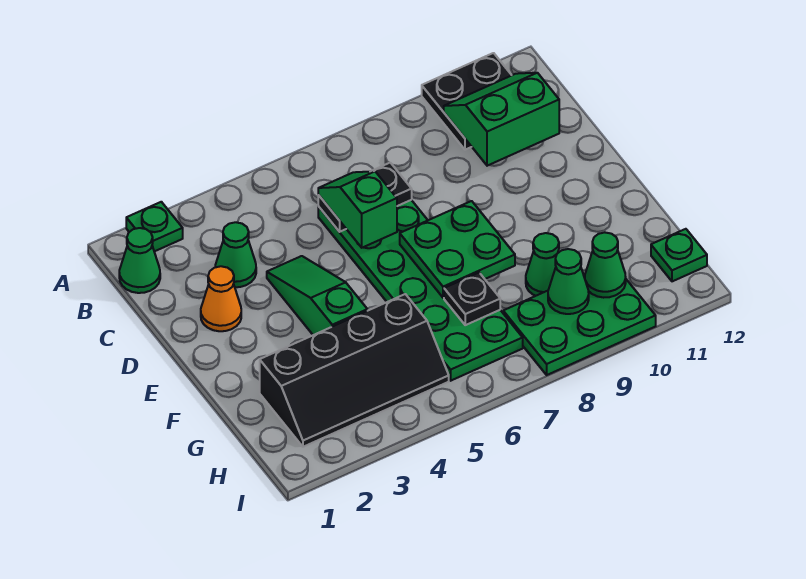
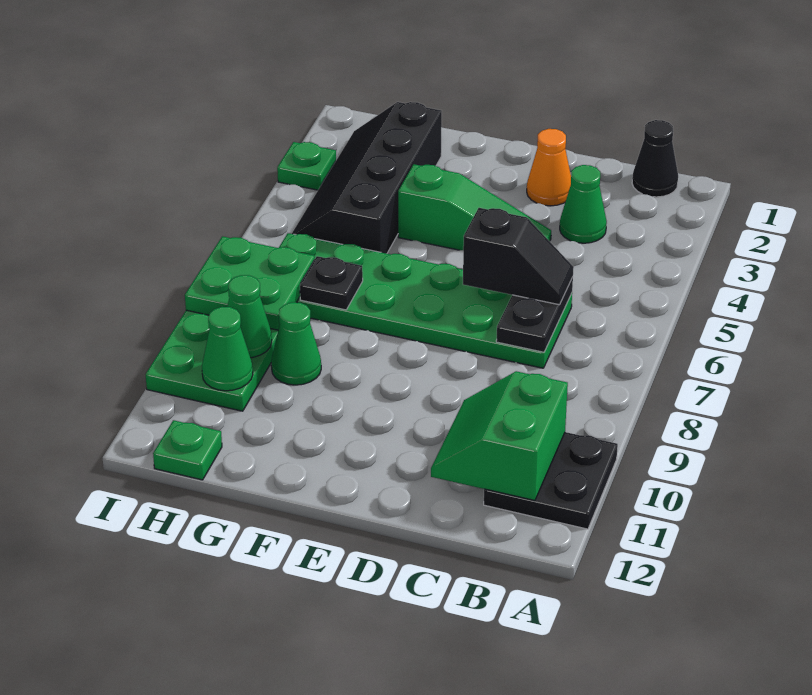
green plate A2 level 1 -> green plate I3 level 1
green cone B1 level 1 -> black cone B1 level 1
green slope B10:C11 level 2 top C -> green slope B10:C11 level 2 top B
green slope C6:D6 level 3 top D -> black slope C6:D6 level 3 top D
green plate E7:F8 level 2 -> green plate H7:I8 level 2

